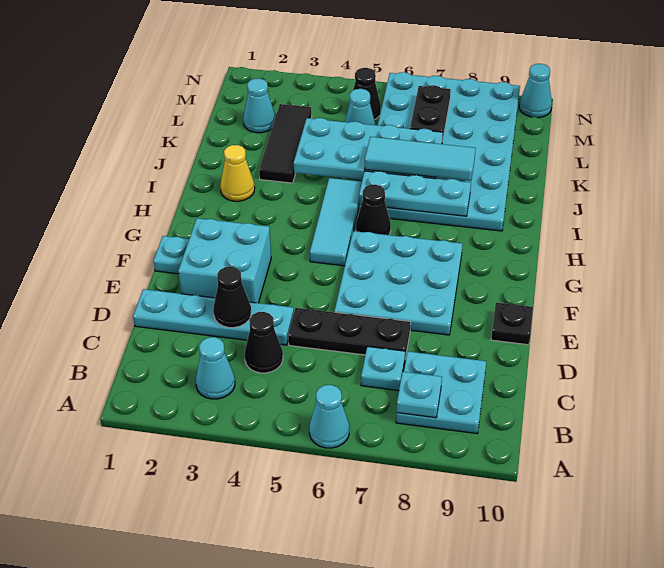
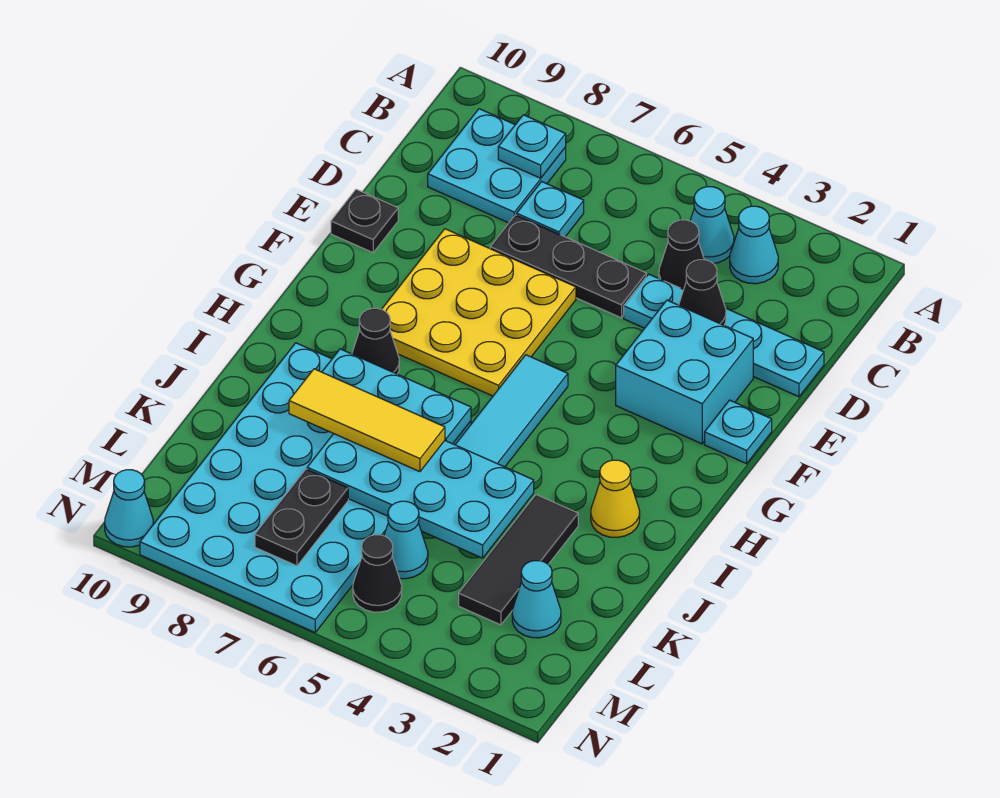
cyan cone A6 level 1 -> cyan cone B4 level 1
cyan plate E6:G8 level 1 -> yellow plate E6:G8 level 1
black cone H6 level 1 -> black cone H8 level 1
cyan tile J6:J8 level 3 -> yellow tile J6:J8 level 3

